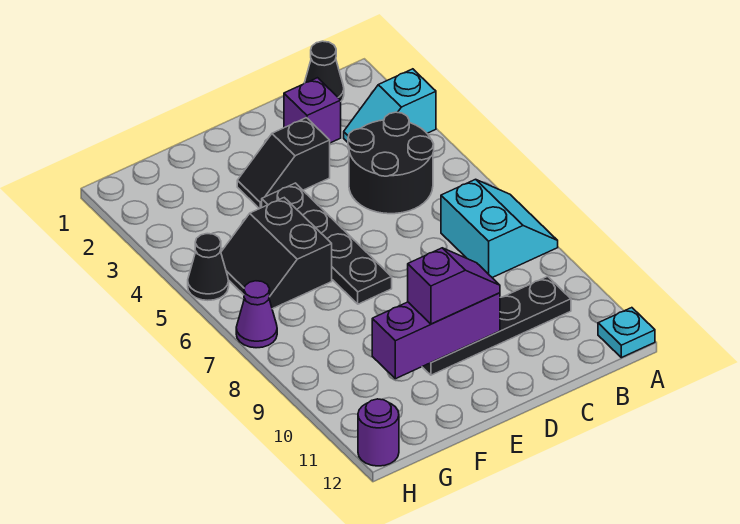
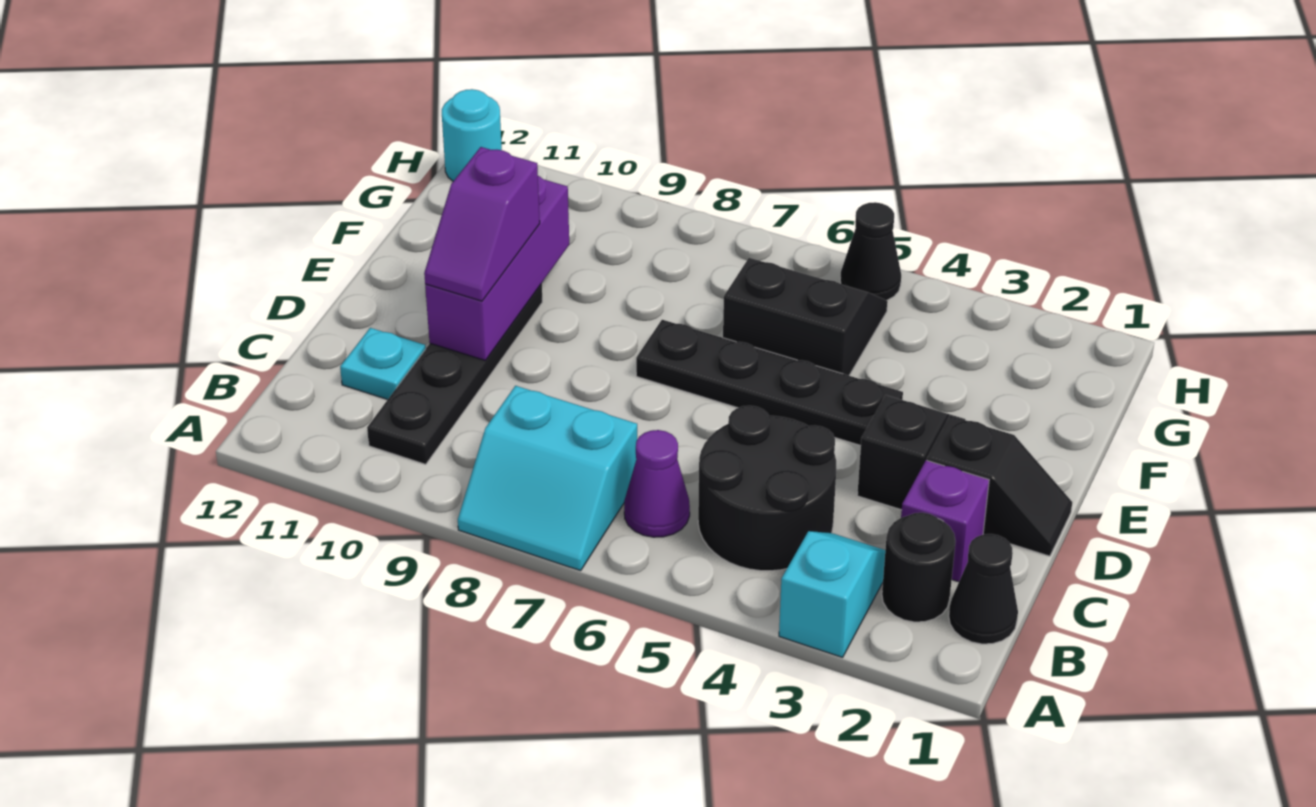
cyan plate A12 level 1 -> cyan plate C11 level 1
none -> black round brick B2 level 1
none -> black slope D1:D2 level 1 top 2
purple cone H7 level 1 -> purple cone B6 level 1
purple round brick H12 level 1 -> cyan round brick H12 level 1

